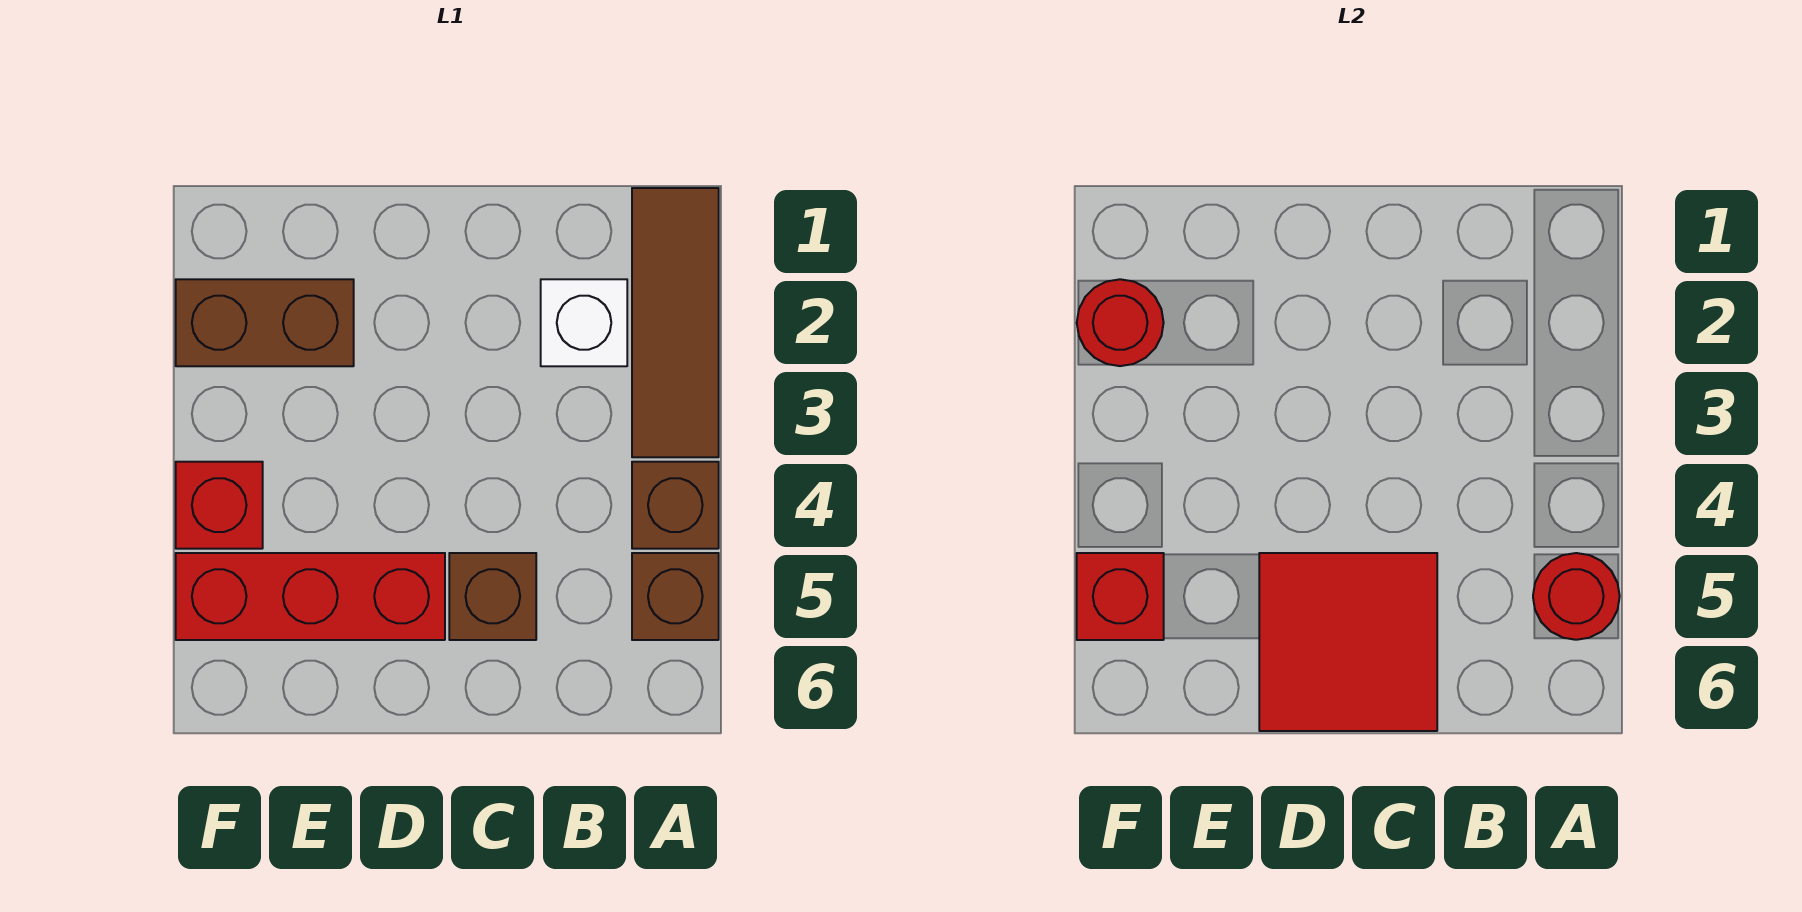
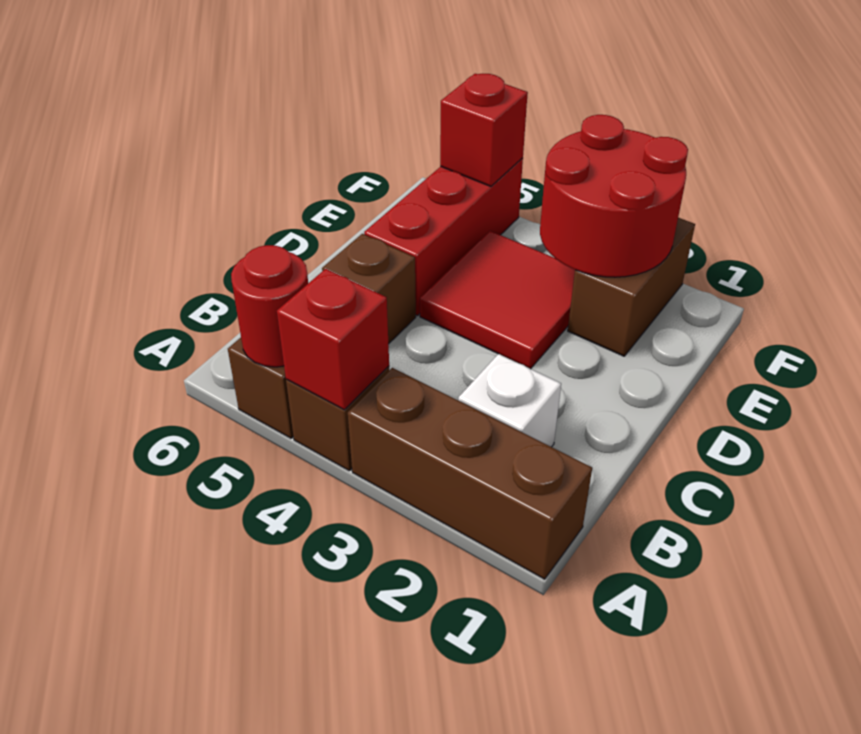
brown tile A1:A3 level 1 -> brown brick A1:A3 level 1
red tile C5:D6 level 2 -> red tile D3:E4 level 1
red round brick F2 level 2 -> red round brick E2:F3 level 2
red brick F4 level 1 -> red brick A4 level 2

